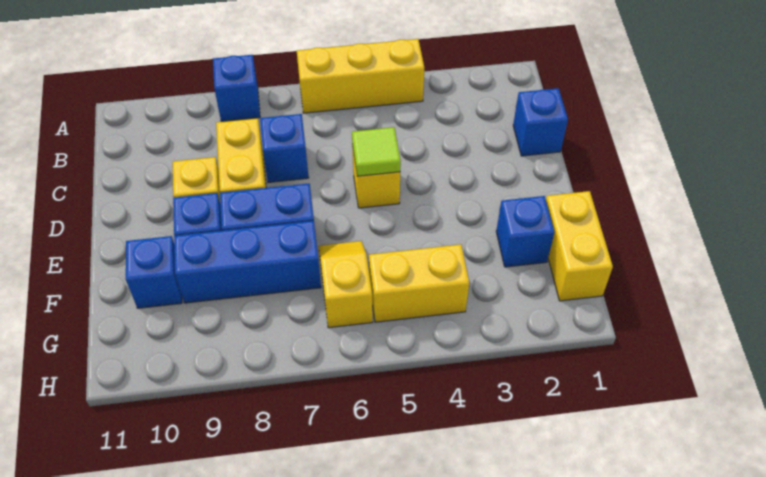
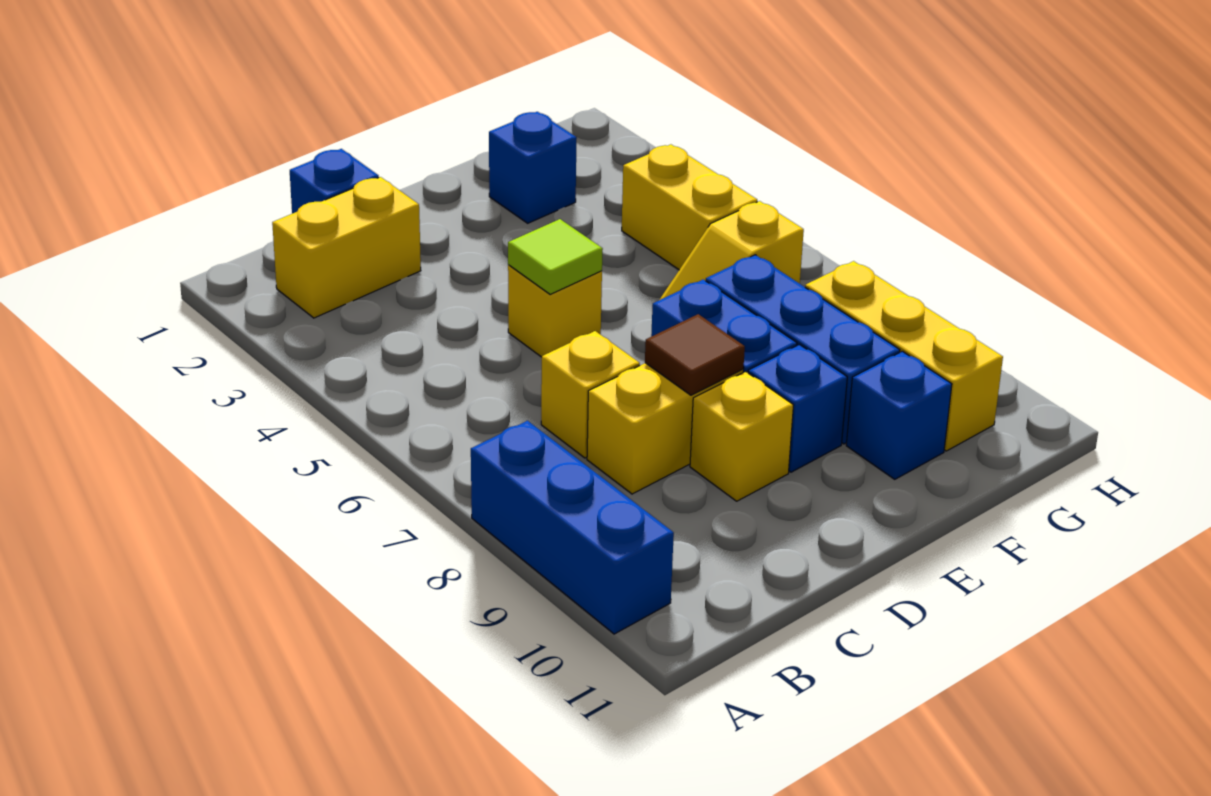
yellow brick A4:A6 level 1 -> yellow brick G8:G10 level 1
blue brick A8 level 1 -> blue brick A8:A10 level 1
blue brick C7 level 1 -> yellow brick C7 level 1
none -> brown tile D8 level 2
yellow brick F1:G1 level 1 -> yellow brick B2:C2 level 1

